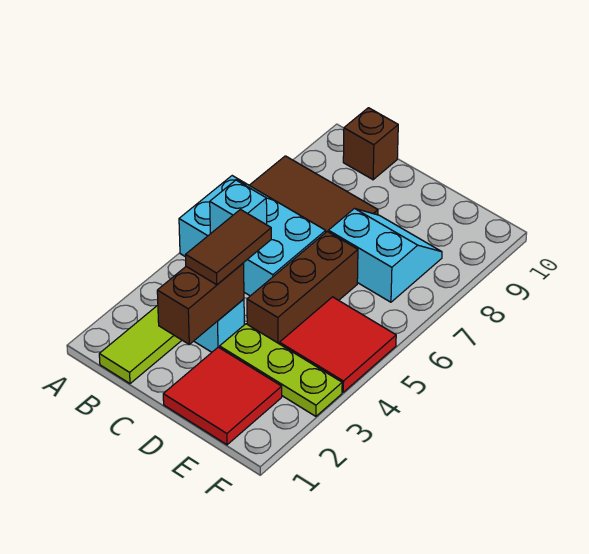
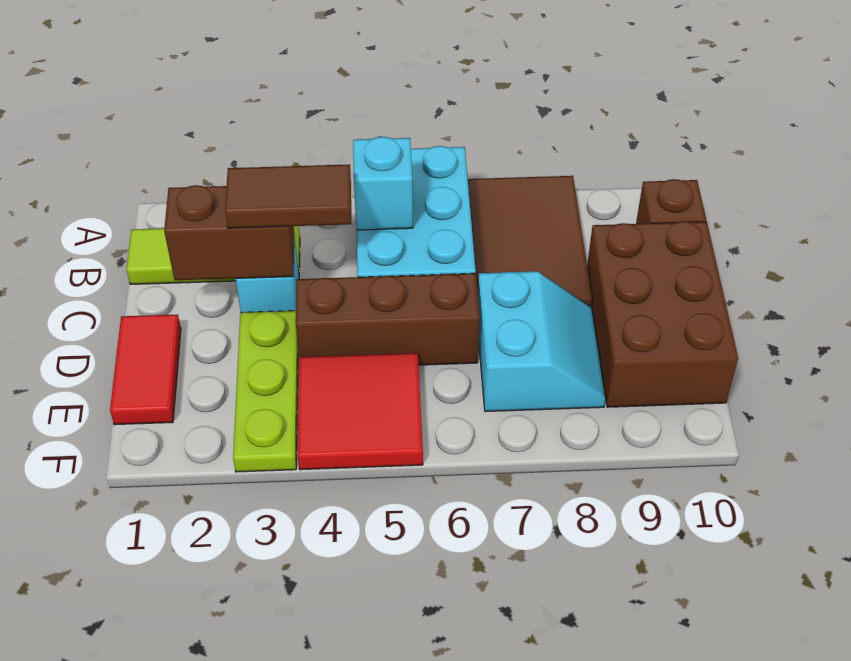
none -> brown brick C9:E10 level 1
red tile D1:E2 level 1 -> red tile D1:E1 level 1

